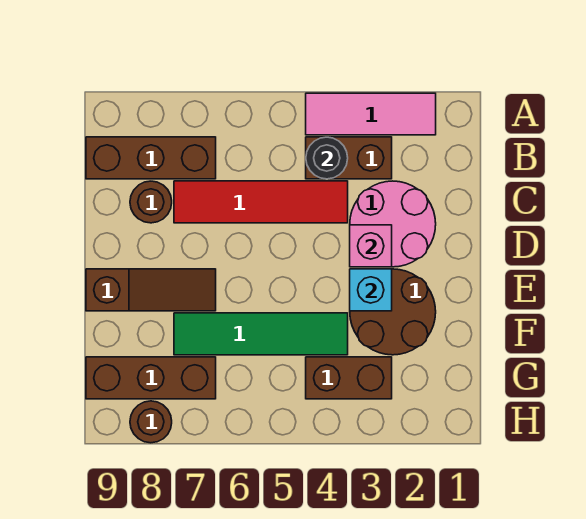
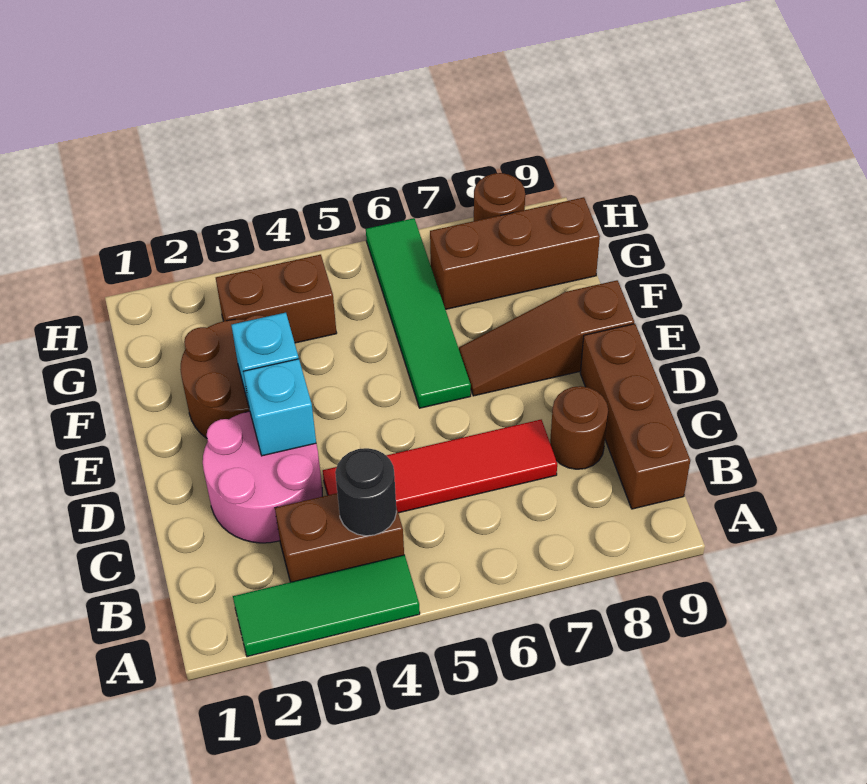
pink tile A2:A4 level 1 -> green tile A2:A4 level 1
brown brick B7:B9 level 1 -> brown brick B9:D9 level 1
pink brick D3 level 2 -> cyan brick D3 level 2
green tile F4:F7 level 1 -> green tile E6:H6 level 1

